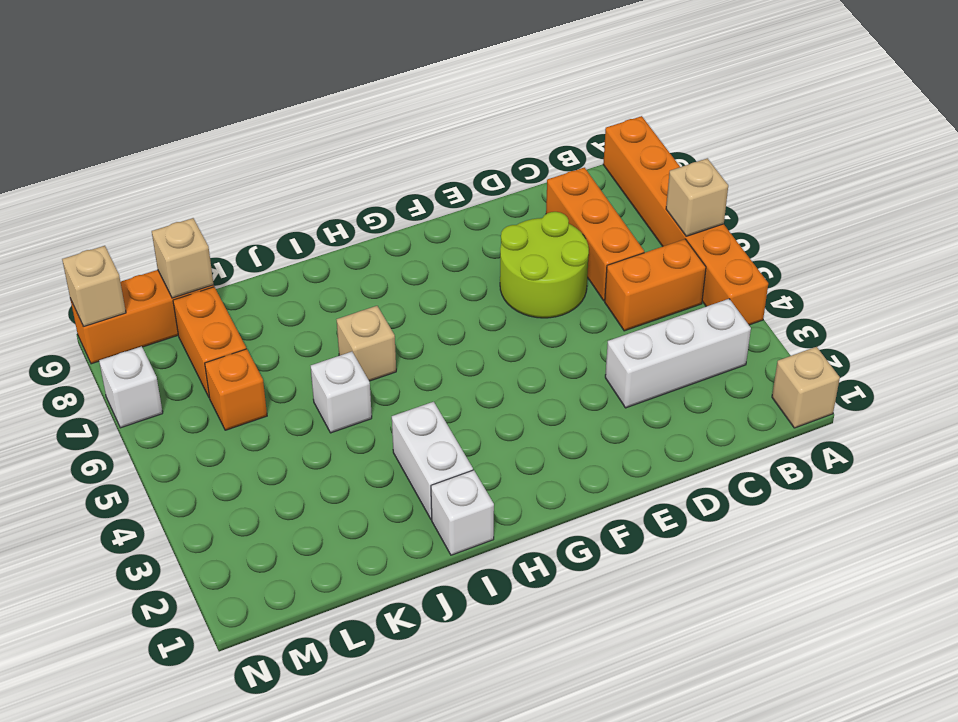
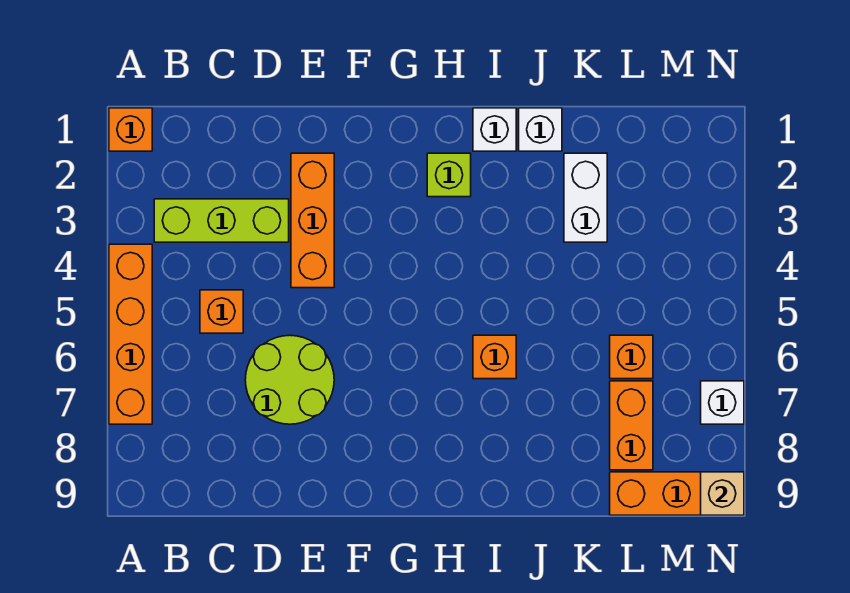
tan brick A1 level 1 -> orange brick A1 level 1
orange brick A4:A9 level 1 -> orange brick A4:A7 level 1
tan brick A6 level 2 -> none
white brick B3:D3 level 1 -> lime brick B3:D3 level 1
orange brick B5:C5 level 1 -> orange brick C5 level 1
orange brick C6:C8 level 1 -> orange brick E2:E4 level 1
none -> lime brick H2 level 1
white brick I2:I3 level 1 -> white brick K2:K3 level 1
tan brick I6 level 1 -> orange brick I6 level 1
white brick J5 level 1 -> white brick J1 level 1
tan brick L9 level 2 -> none

